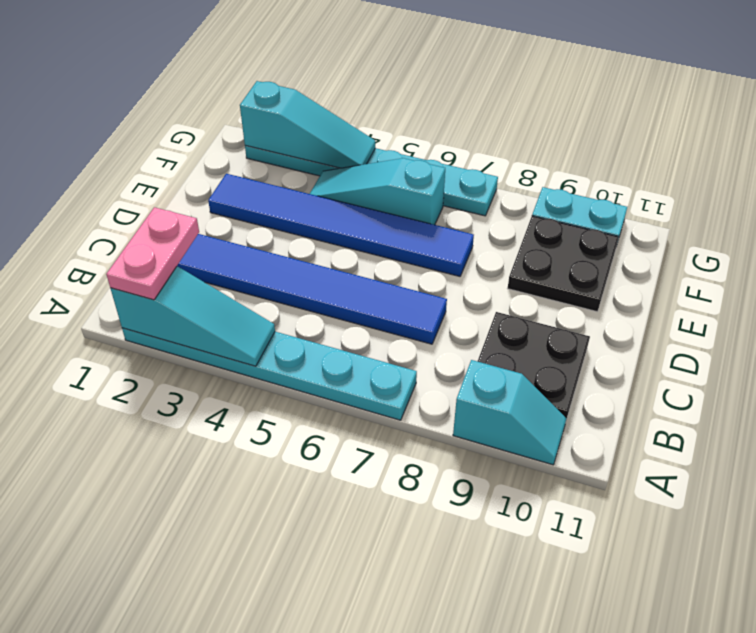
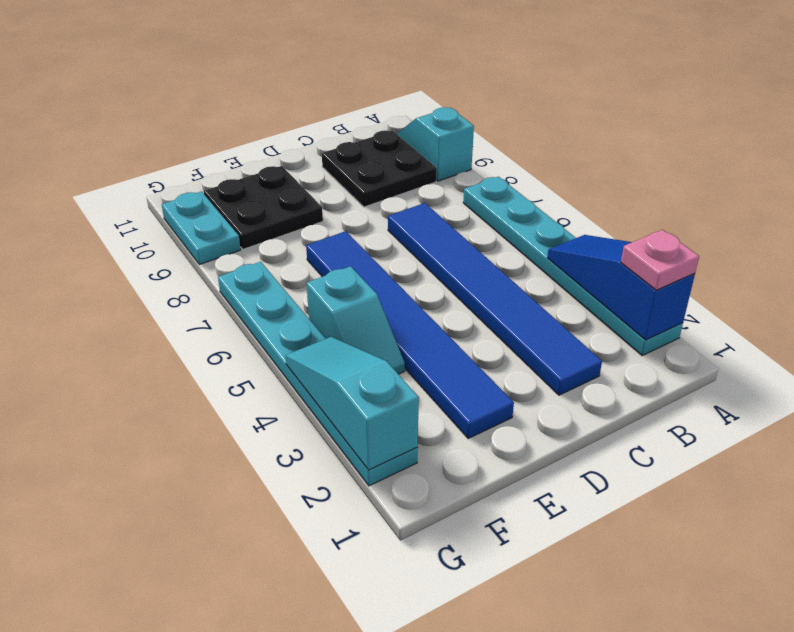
cyan slope A2:A4 level 2 top 2 -> blue slope A2:A4 level 2 top 2
pink plate A2:B2 level 3 -> pink plate A2 level 3
cyan slope F4:F6 level 1 top 6 -> cyan slope F4:F5 level 1 top 5

